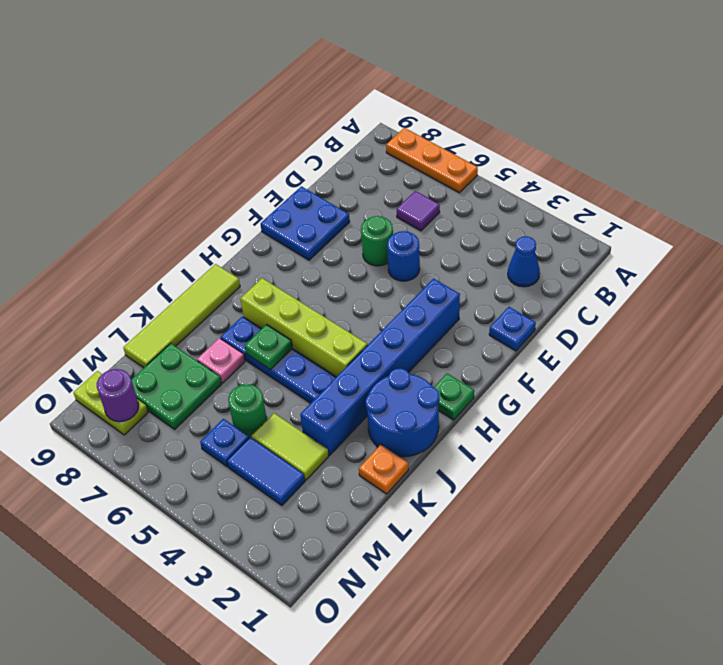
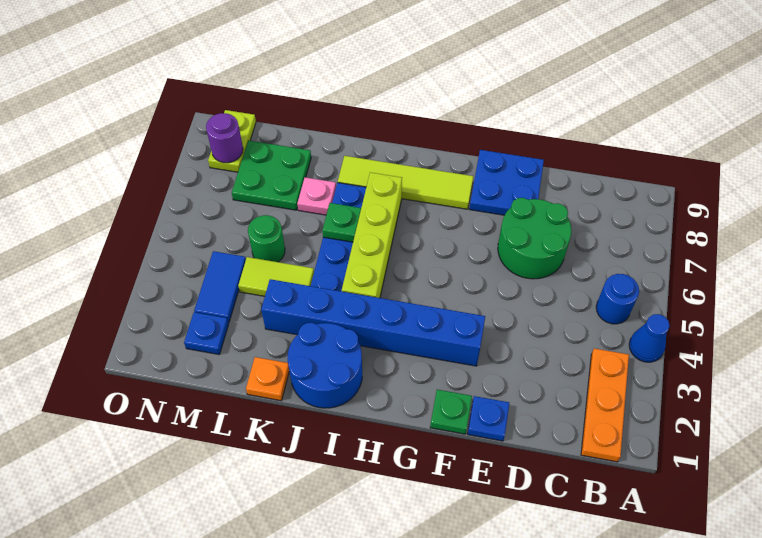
orange plate A6:A8 level 1 -> orange plate B1:B3 level 1
blue cone C2 level 1 -> blue cone A4 level 1
purple tile C6 level 1 -> none
blue round brick E5 level 1 -> blue round brick B5 level 1
green round brick E6 level 1 -> green round brick D6:E7 level 1
green plate H1 level 1 -> green plate F1 level 1
lime tile I9:L9 level 1 -> lime tile G8:J8 level 1
lime tile L3:L4 level 1 -> lime tile K4:L4 level 1
blue plate M5 level 1 -> blue plate M2 level 1

